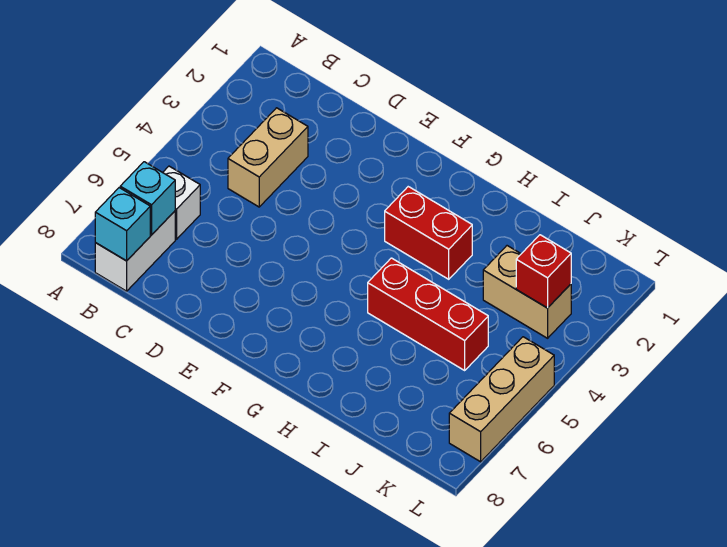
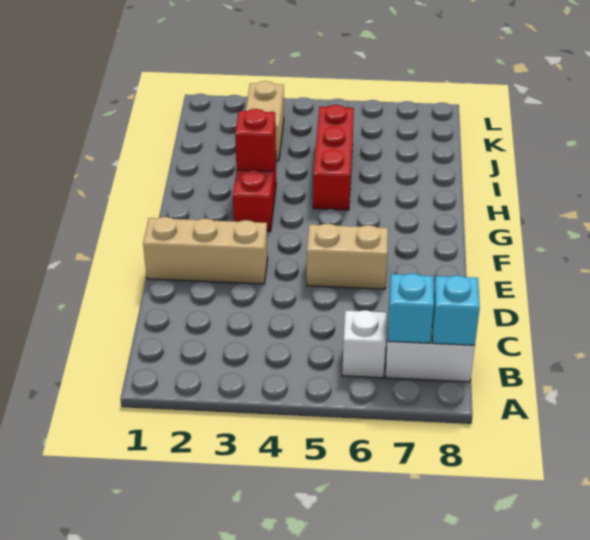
tan brick C3:C4 level 1 -> tan brick E5:E6 level 1
red brick K3 level 2 -> red brick H3 level 2
tan brick L5:L7 level 1 -> tan brick E1:E3 level 1

